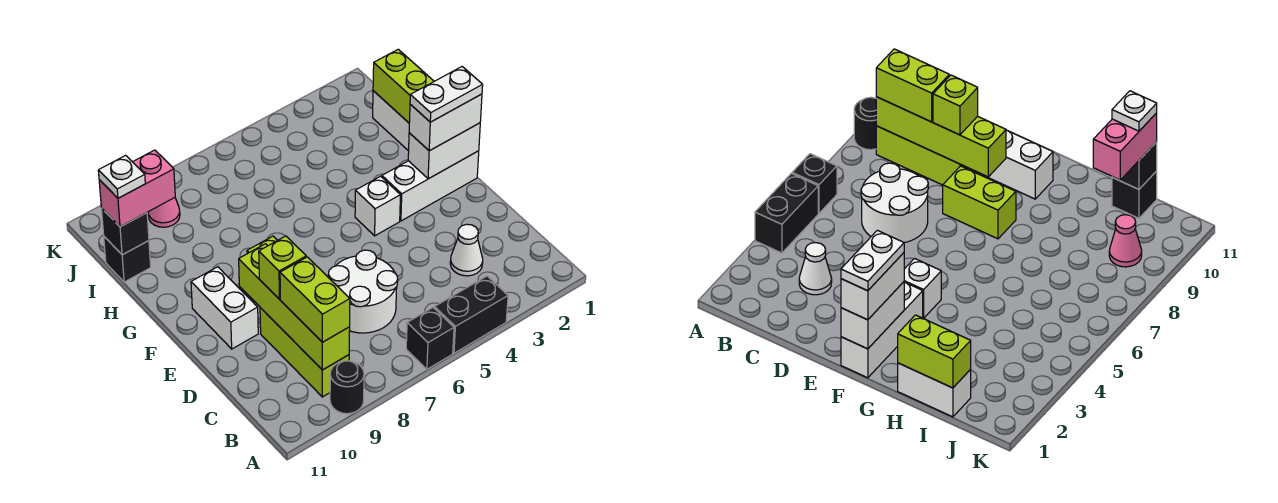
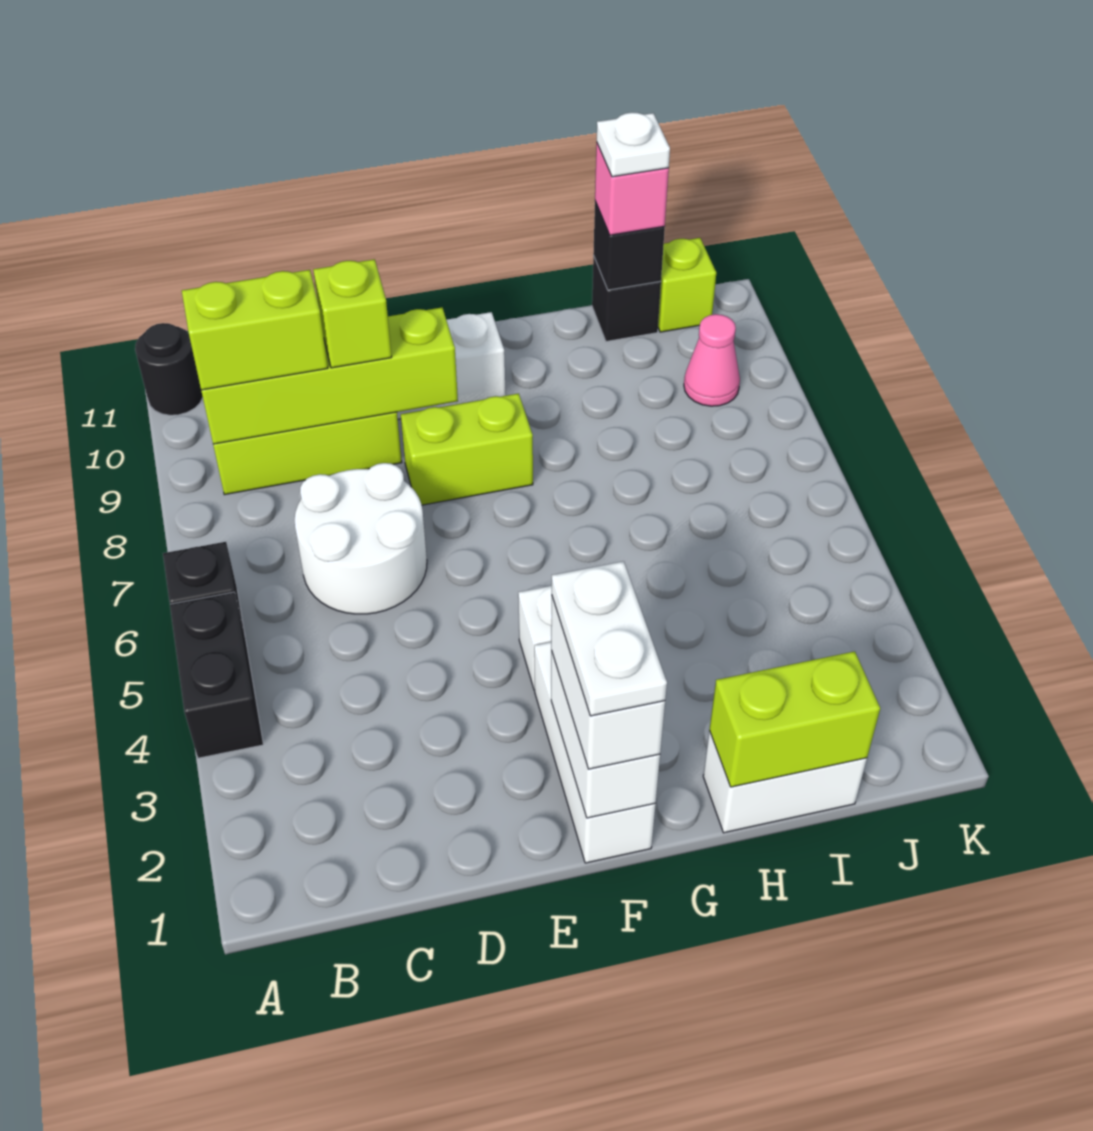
black round brick A9 level 1 -> black round brick A11 level 1
white cone C3 level 1 -> none
pink brick I10:I11 level 3 -> pink brick I11 level 3
none -> lime brick J11 level 1

